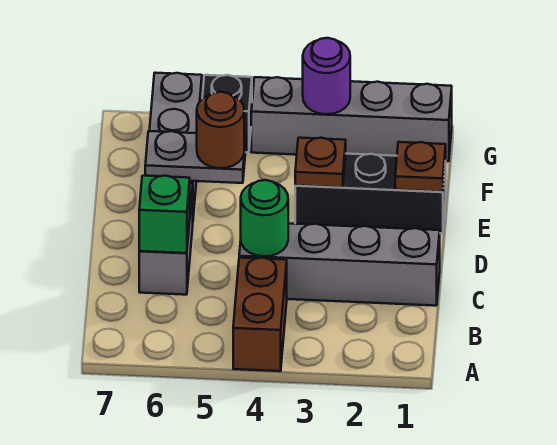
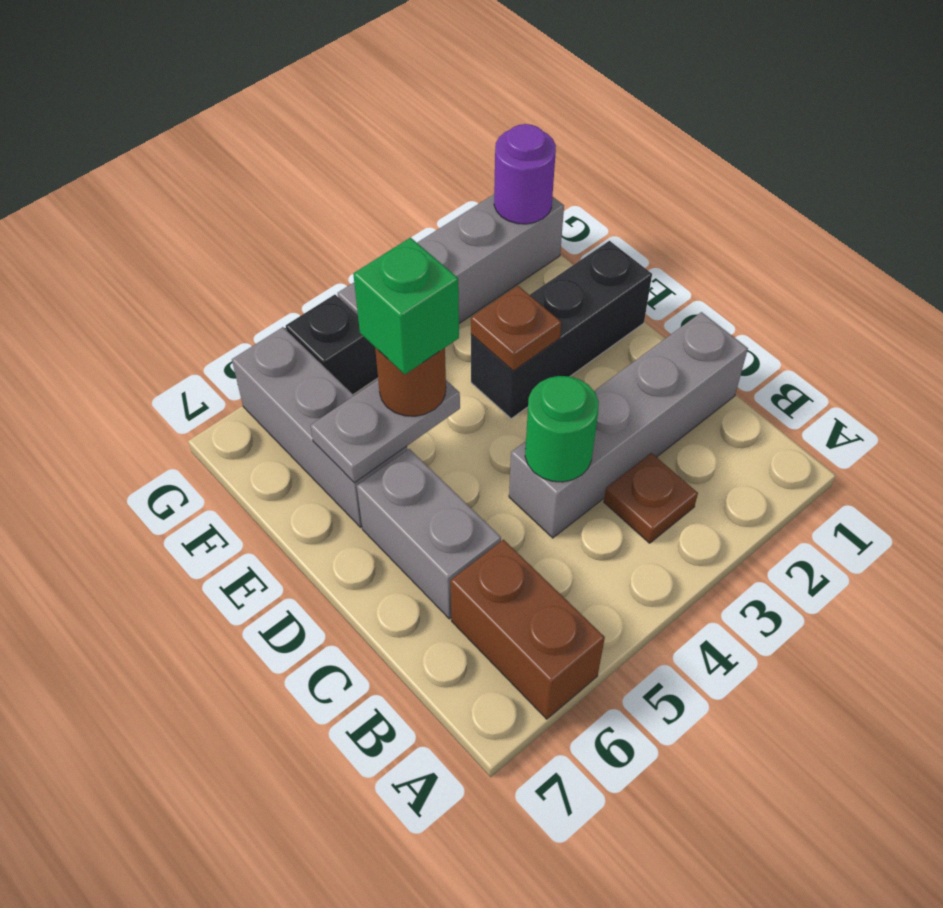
brown brick A4:B4 level 1 -> brown brick A6:B6 level 1
green brick C6 level 2 -> green brick E5 level 4
brown plate E1 level 2 -> brown plate B3 level 1
purple round brick G3 level 2 -> purple round brick G1 level 2

